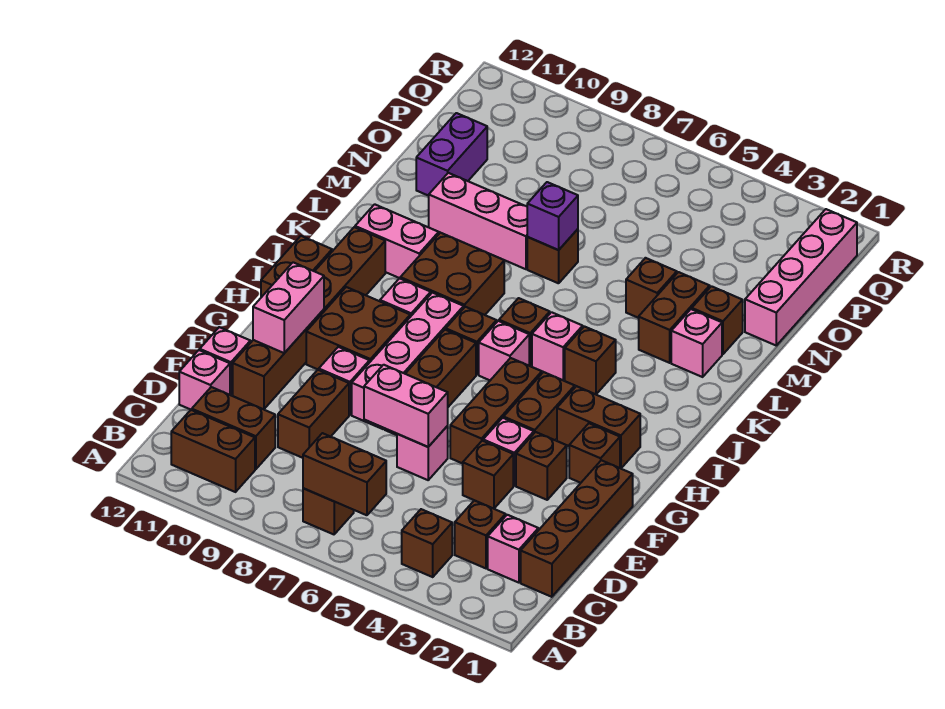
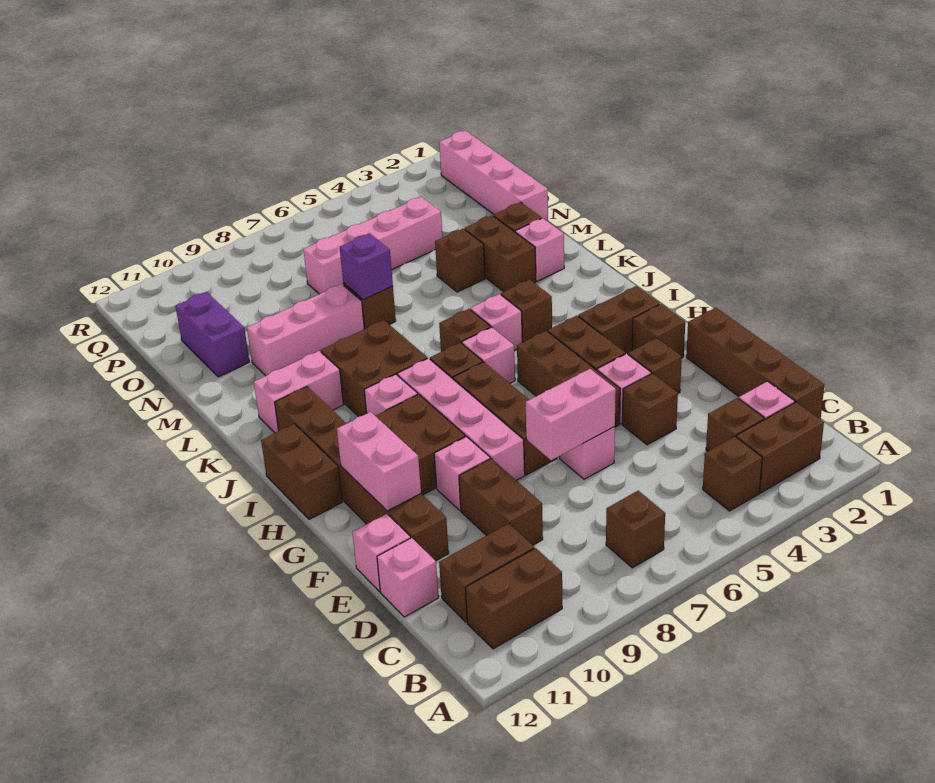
brown brick B6:B7 level 2 -> brown brick B2:B3 level 1
none -> pink brick O4:O7 level 1

